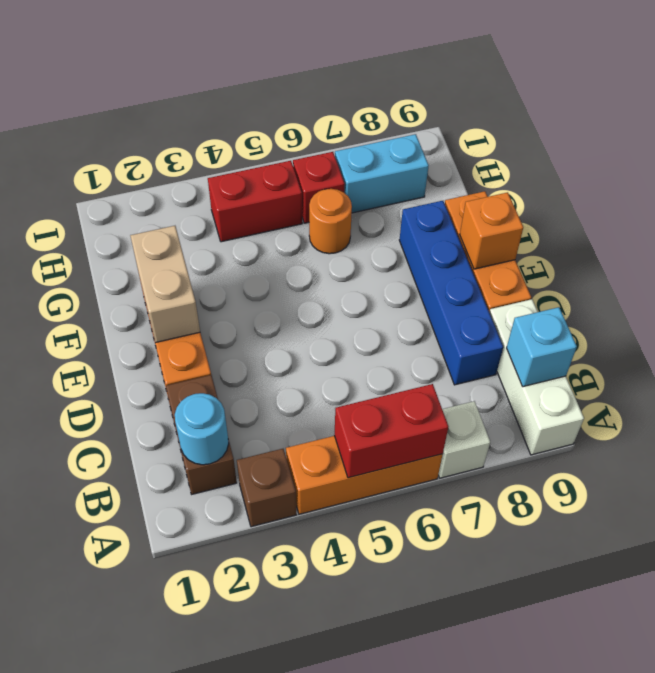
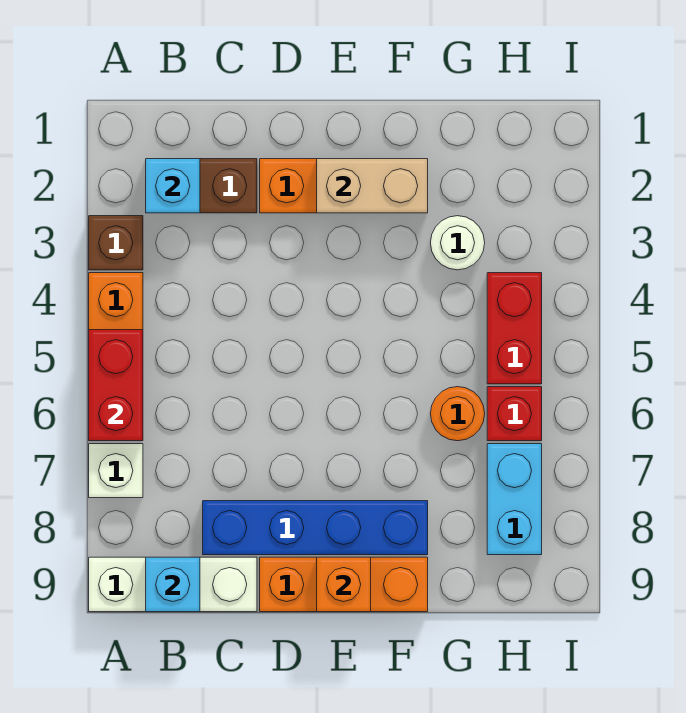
cyan round brick B2 level 2 -> cyan brick B2 level 2
none -> white round brick G3 level 1

